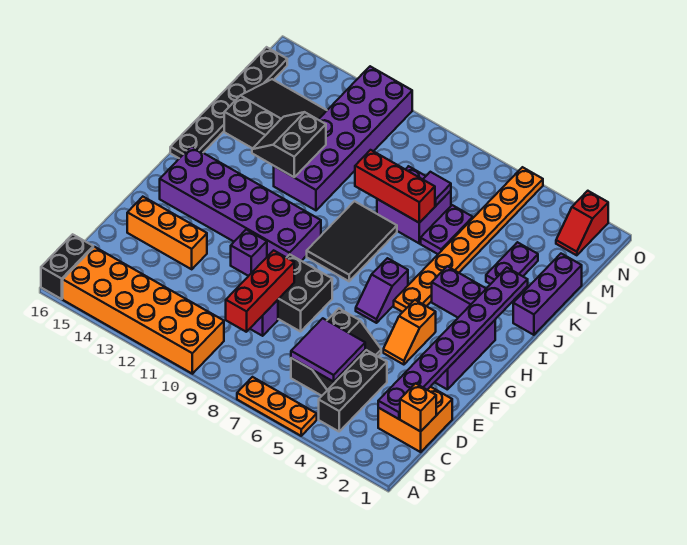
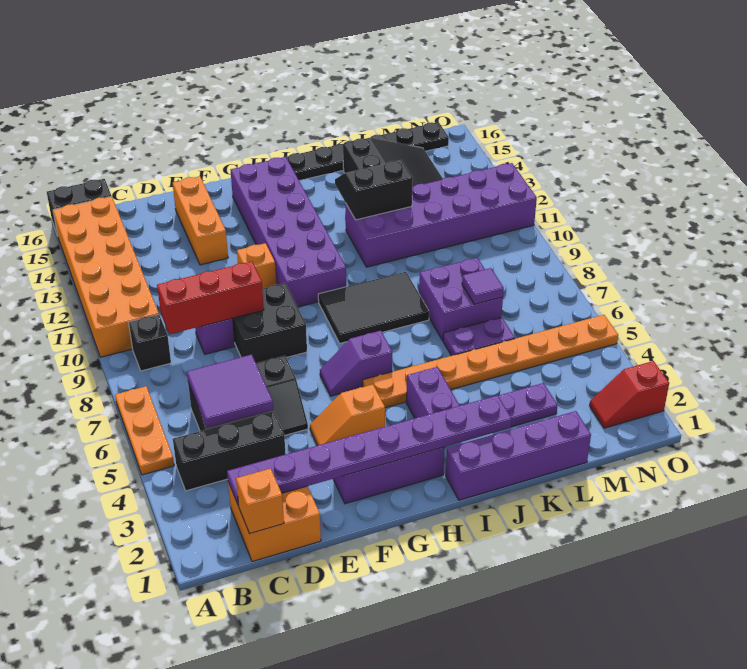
none -> black brick B9 level 1
purple brick F11 level 1 -> orange brick F11 level 1
purple brick J1:L1 level 1 -> purple brick I1:L1 level 1
red brick K7:K9 level 2 -> none

